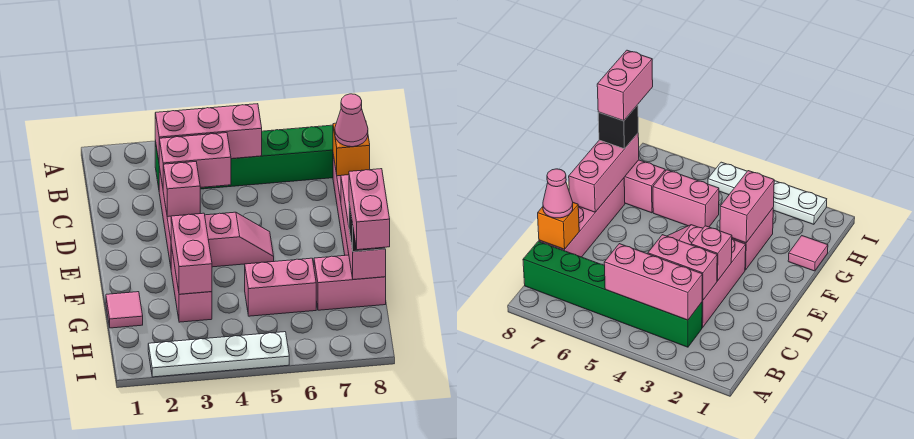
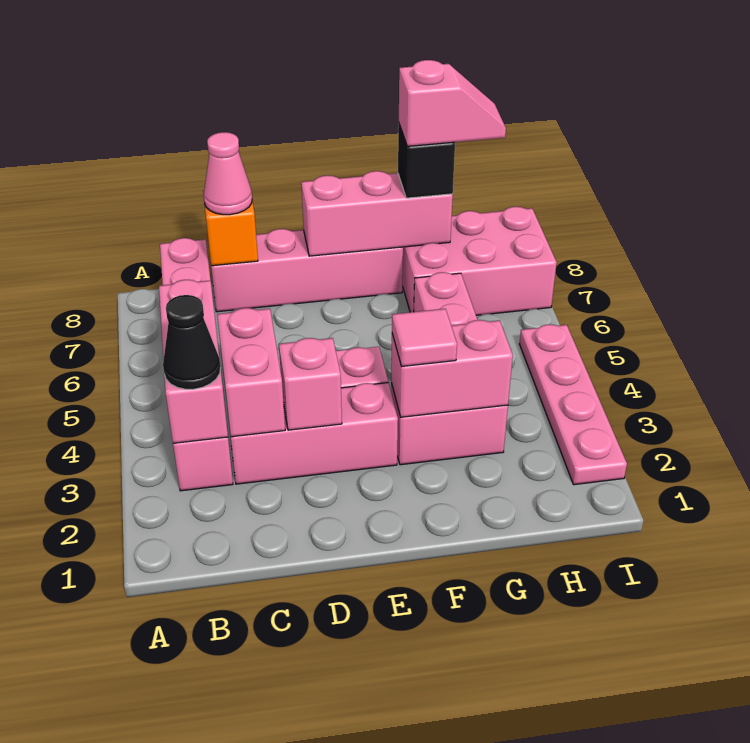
green brick B3:B8 level 1 -> pink brick B3:B8 level 1
none -> black cone B3 level 3
pink tile G1 level 1 -> pink tile F3 level 3
pink brick G7:G8 level 1 -> pink brick G7:I8 level 1
pink brick G8:H8 level 4 -> pink slope G8:H8 level 4 top G
white plate I2:I5 level 1 -> pink plate I2:I5 level 1

